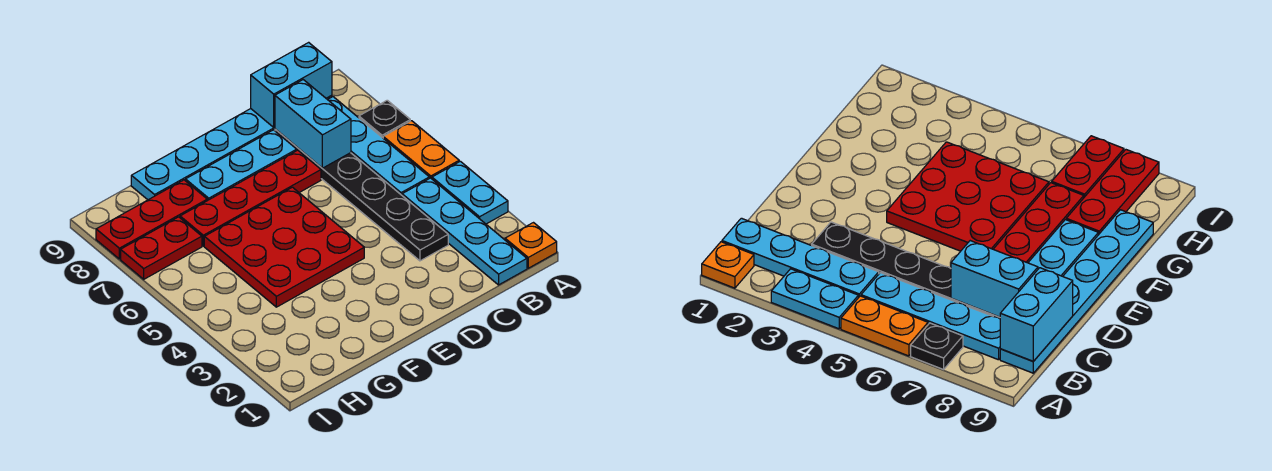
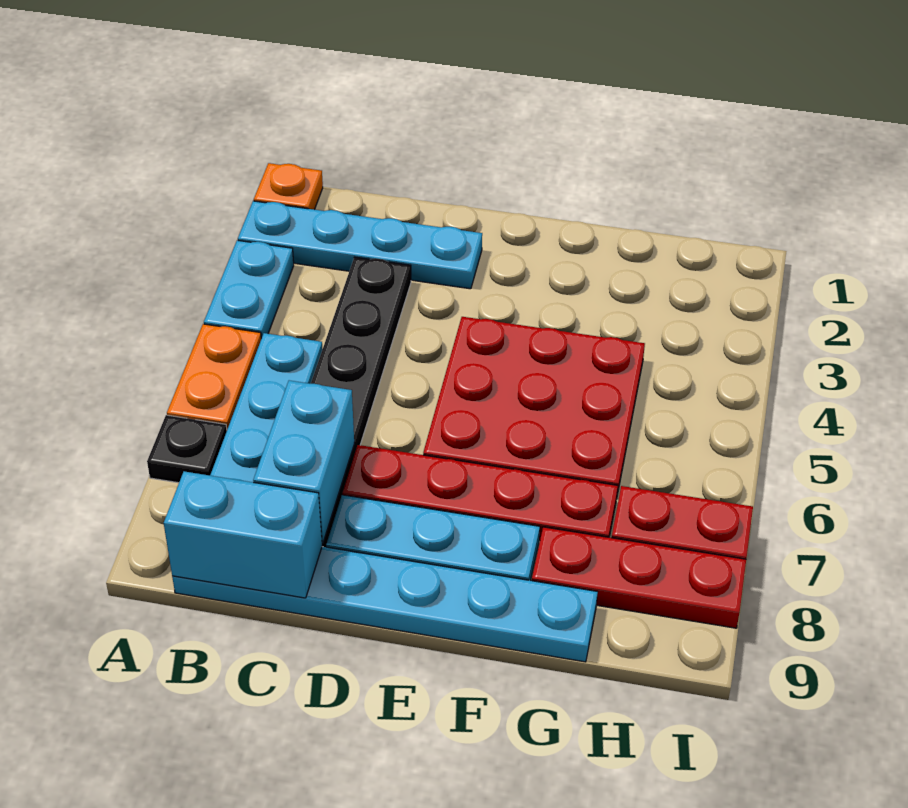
cyan plate B1:B4 level 1 -> cyan plate A2:D2 level 1

